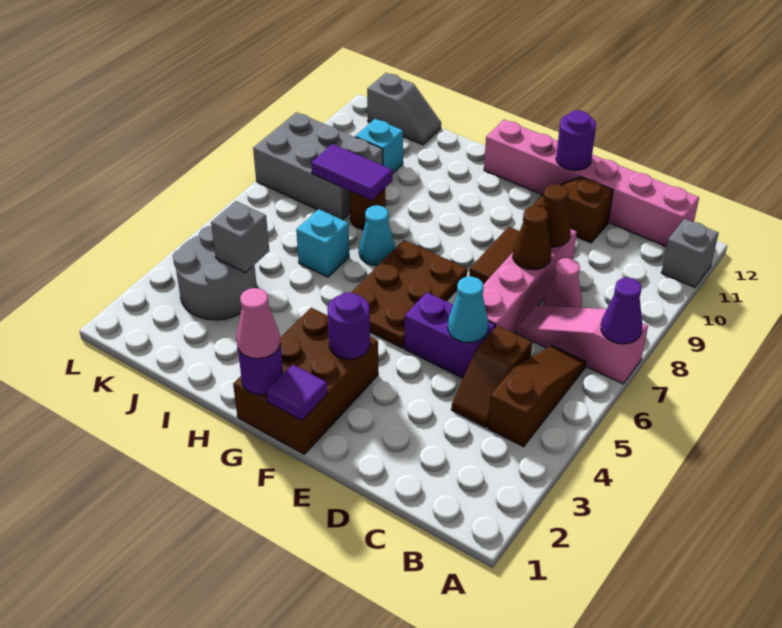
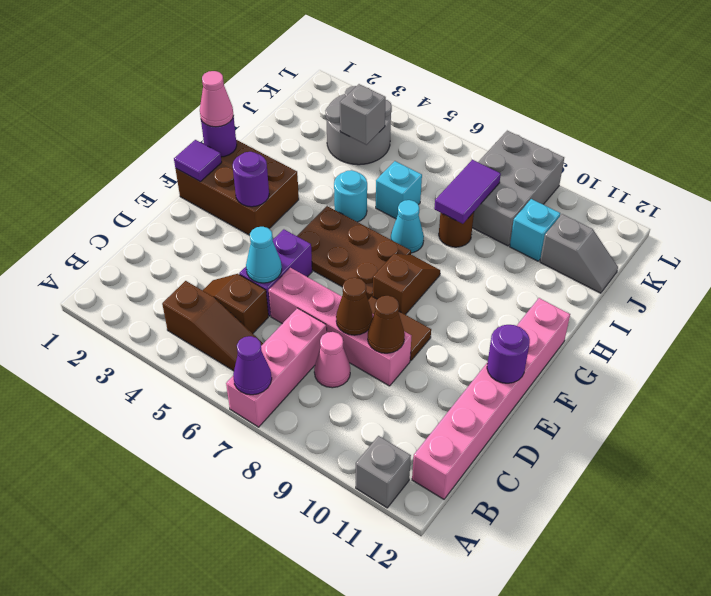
pink slope A7:C7 level 1 top A -> pink brick A7:C7 level 1
brown slope D11:E11 level 1 top D -> brown slope F8:G8 level 1 top F
none -> cyan round brick H5 level 1
grey slope J12:K12 level 1 top K -> grey slope J11:J12 level 1 top 11

